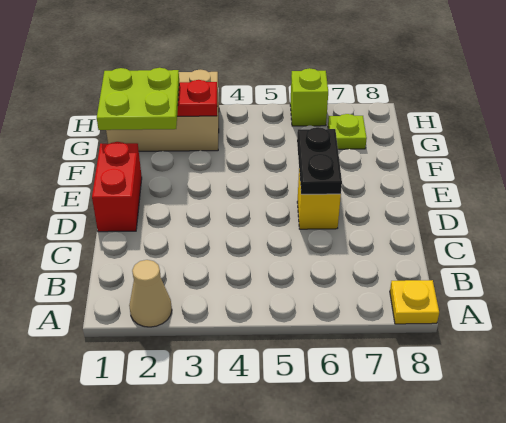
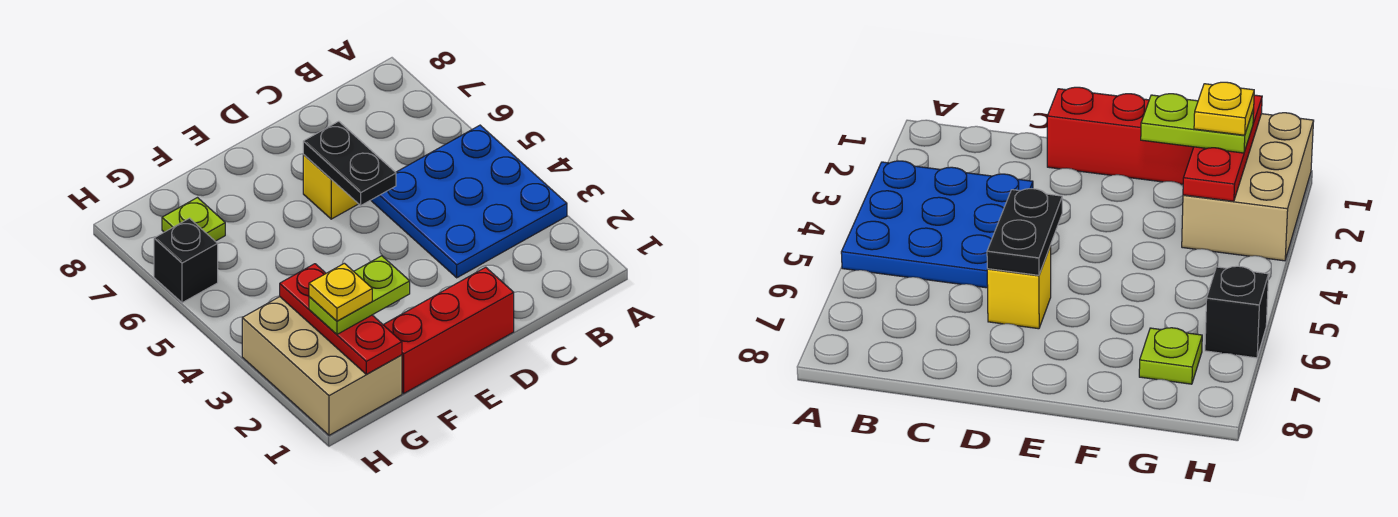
tan cone A2 level 1 -> none
none -> blue plate A3:C5 level 1
yellow plate A8 level 1 -> yellow plate G2 level 4
red brick D1:E1 level 1 -> red brick D1:F1 level 1
black plate D6:E6 level 2 -> black plate D5:D6 level 2
lime plate F1:G2 level 3 -> lime plate F2:G2 level 3
lime brick H6 level 1 -> black brick H6 level 1

